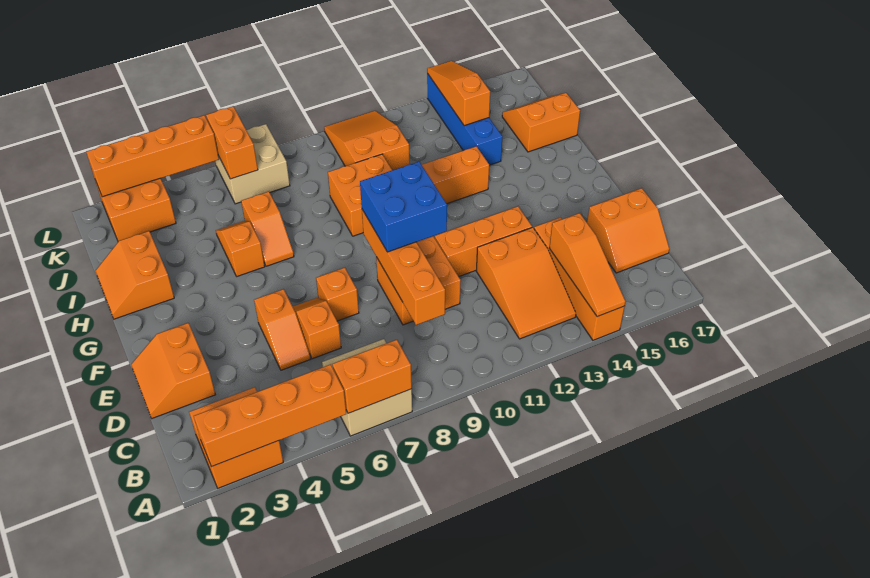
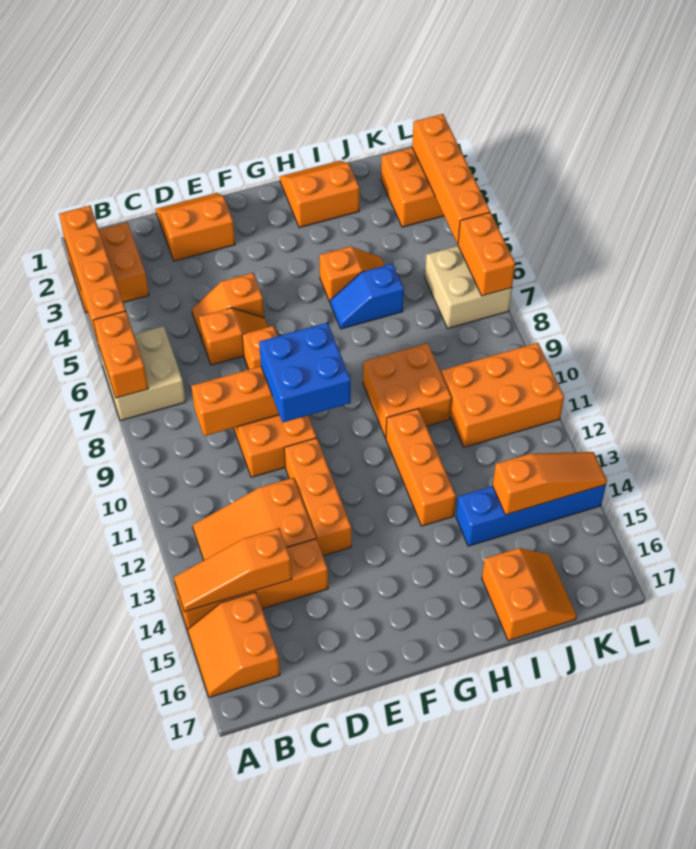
orange slope C16:D17 level 1 top D -> orange slope A15:B16 level 1 top B
orange slope H6:I6 level 1 top I -> blue slope H6:I6 level 1 top I
orange slope J10:L11 level 1 top J -> orange brick J10:L11 level 1
orange brick K6:L6 level 2 -> orange brick L6:L7 level 2

